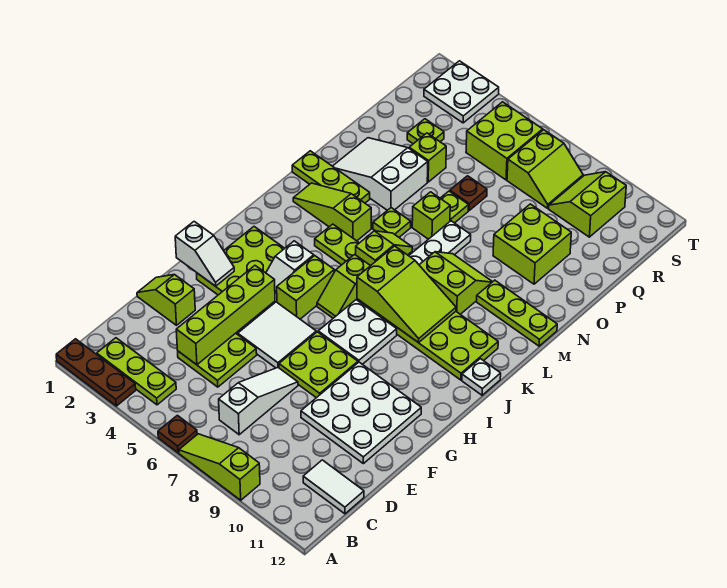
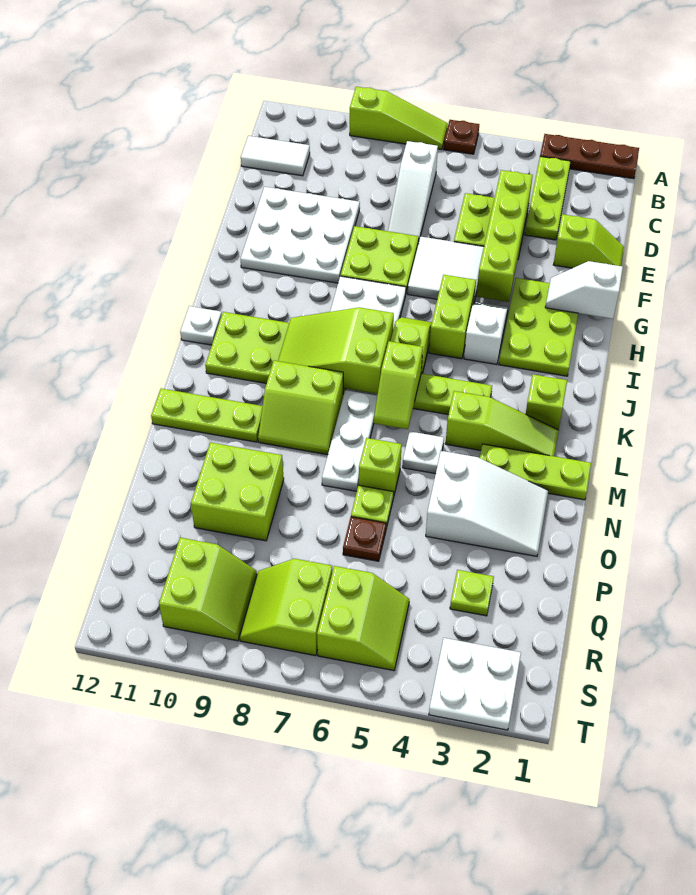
lime plate B2:B4 level 1 -> lime plate B3:D3 level 1
lime plate M5 level 1 -> white plate M5 level 1
lime brick P4 level 1 -> lime brick K2 level 1
lime brick R5:S6 level 1 -> lime slope R5:S6 level 1 top 6

